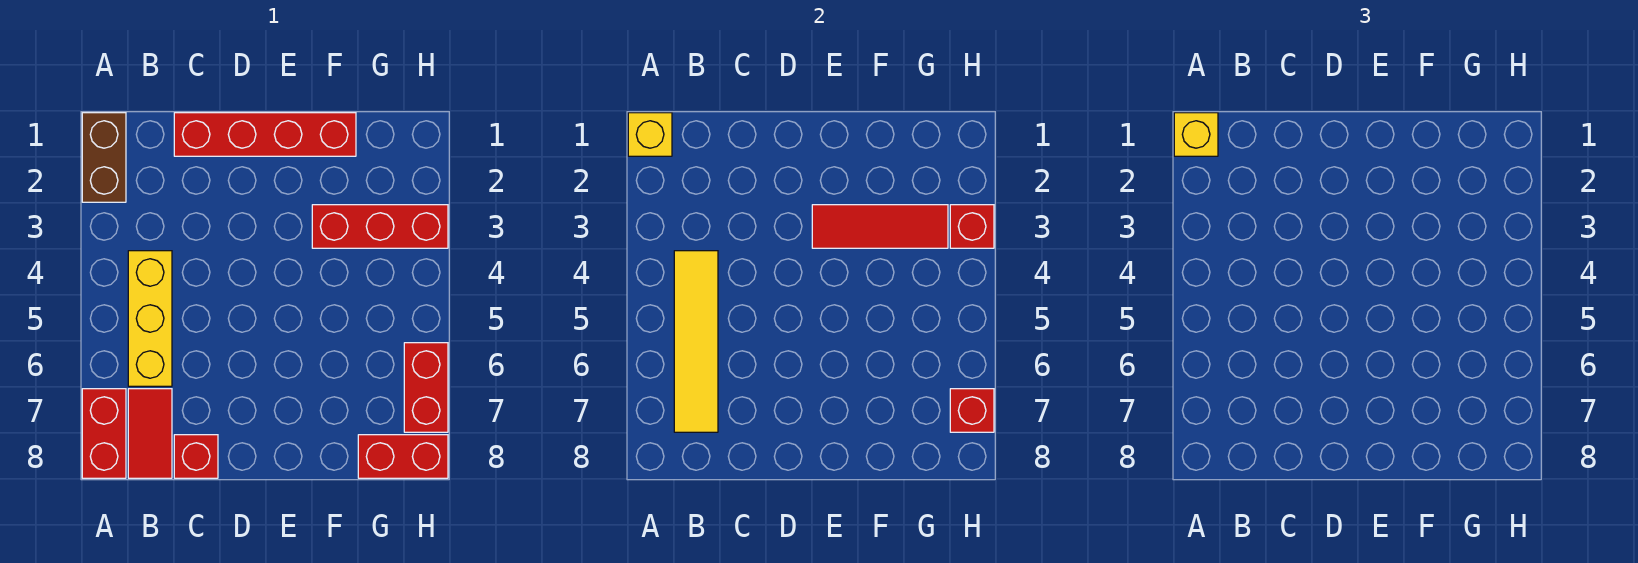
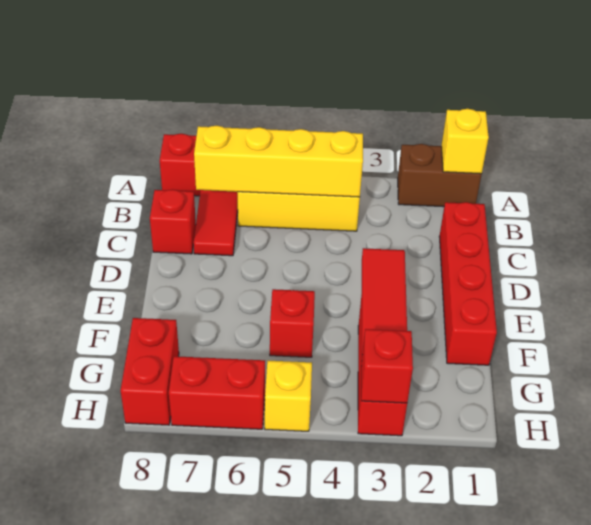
yellow brick A1 level 3 -> yellow brick H5 level 1
yellow tile B4:B7 level 2 -> yellow brick B4:B7 level 2
red tile B7:B8 level 1 -> red tile B7:C7 level 1
red brick H7 level 2 -> red brick F5 level 1

